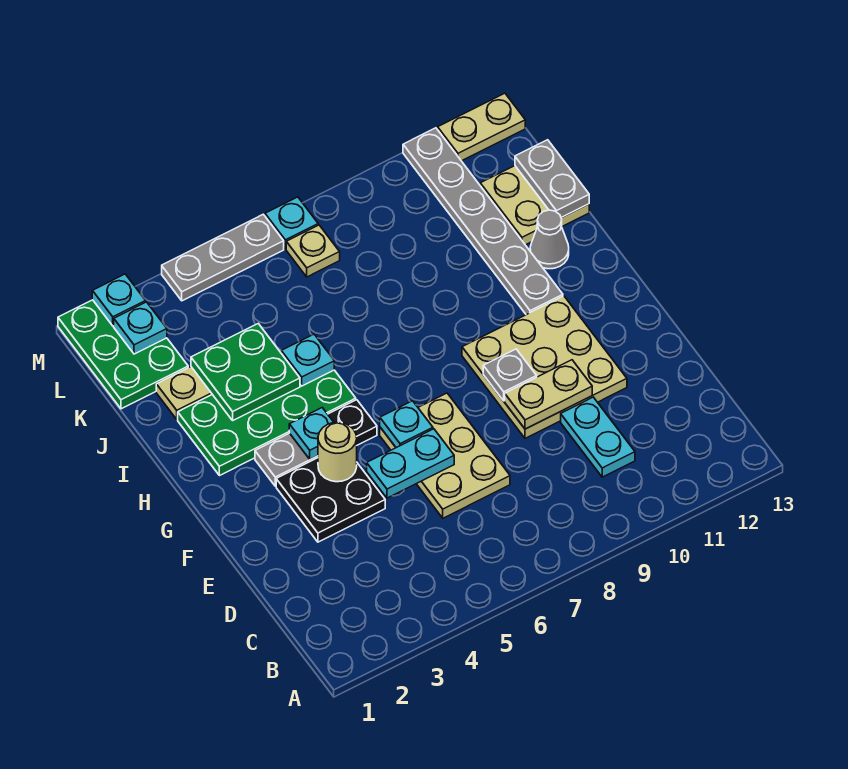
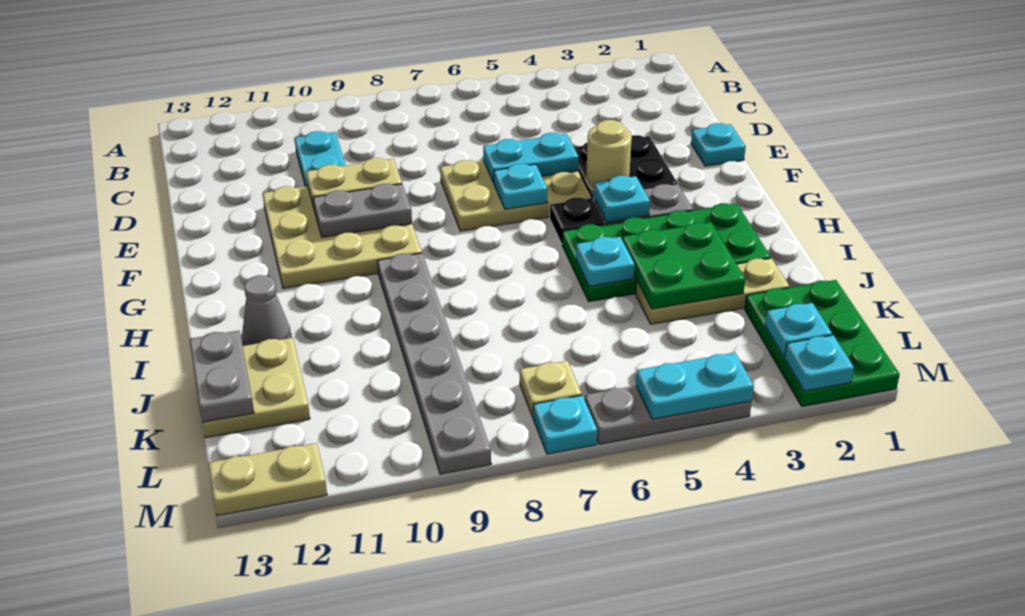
tan plate D6:F7 level 1 -> tan plate E5:F7 level 1
none -> cyan plate E1 level 1
grey plate F9 level 2 -> grey plate F9:F10 level 2
grey plate H11:M11 level 1 -> grey plate H9:M9 level 1
none -> cyan plate M4:M5 level 2

